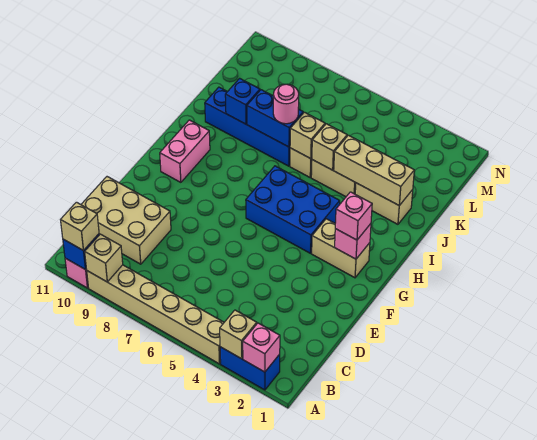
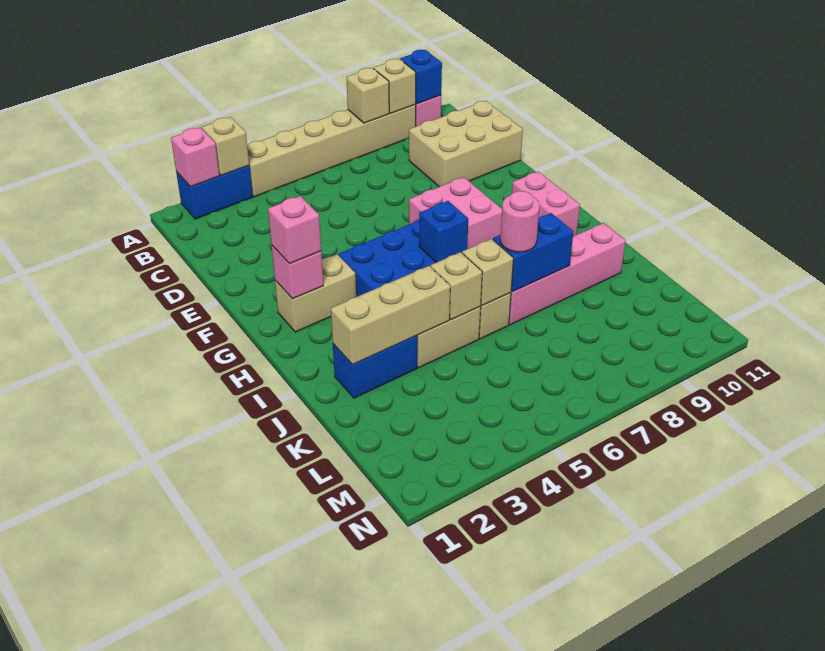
tan brick A10 level 3 -> tan brick A8 level 2
none -> pink brick F7:G8 level 1
tan brick J2:J3 level 1 -> blue brick J2:J3 level 1
blue brick J7:J10 level 1 -> pink brick J7:J10 level 1
blue brick J9 level 2 -> blue brick H6 level 2

